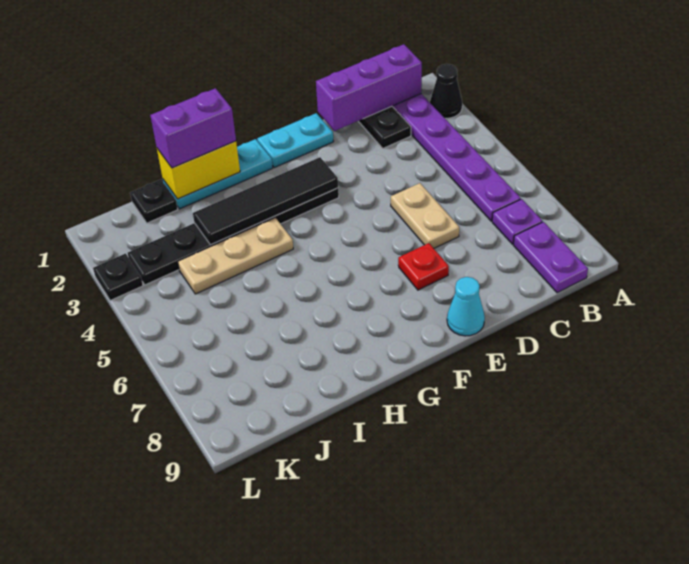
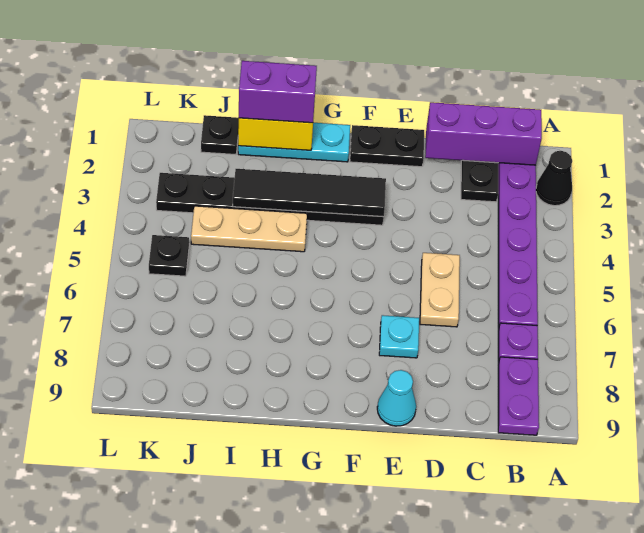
cyan plate E1:F1 level 1 -> black plate E1:F1 level 1
red plate E7 level 1 -> cyan plate E7 level 1
black plate L3 level 1 -> black plate K5 level 1

